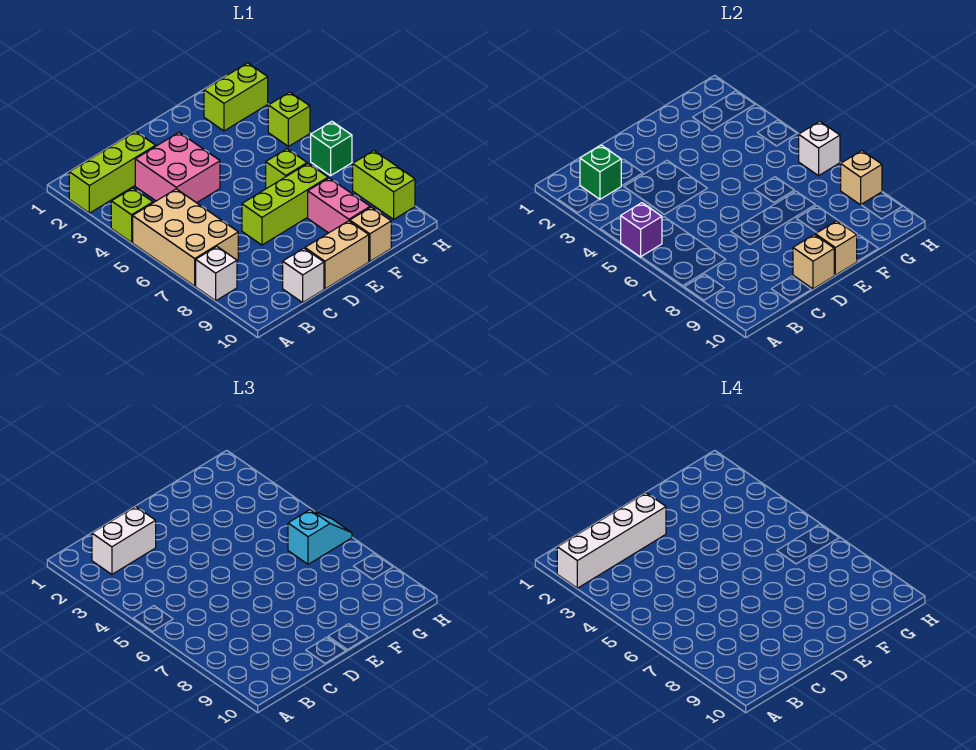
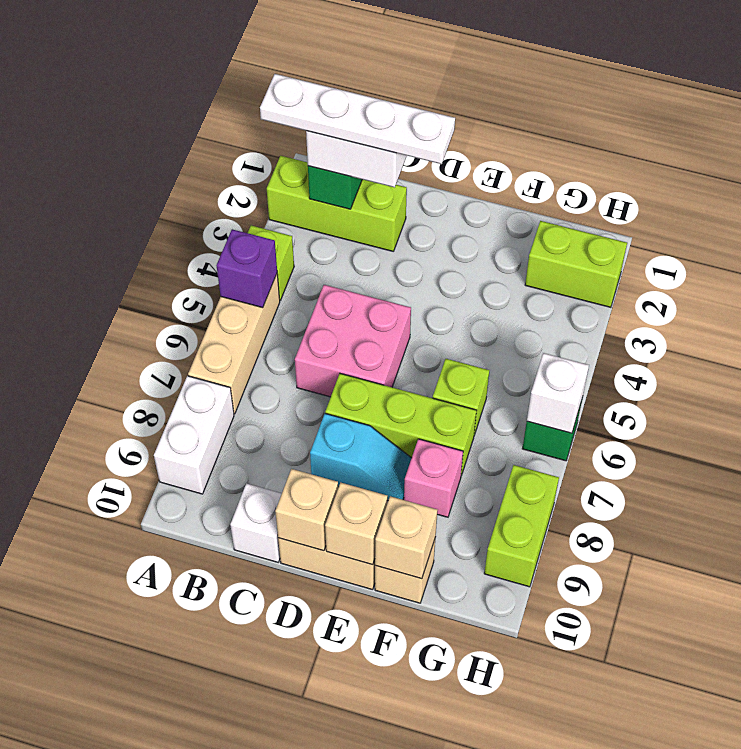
white brick A2:D2 level 4 -> white plate A2:D2 level 4
tan brick A5:B7 level 1 -> tan brick A5:A7 level 1
white brick A8 level 1 -> white brick A8:A9 level 1
pink brick C3:D4 level 1 -> pink brick C5:D6 level 1
pink brick F8:F9 level 1 -> pink brick F8 level 1
cyan slope G6:H6 level 3 top G -> cyan slope D8:E8 level 1 top D
lime brick H4 level 1 -> none
tan brick H8 level 2 -> tan brick F10 level 2

